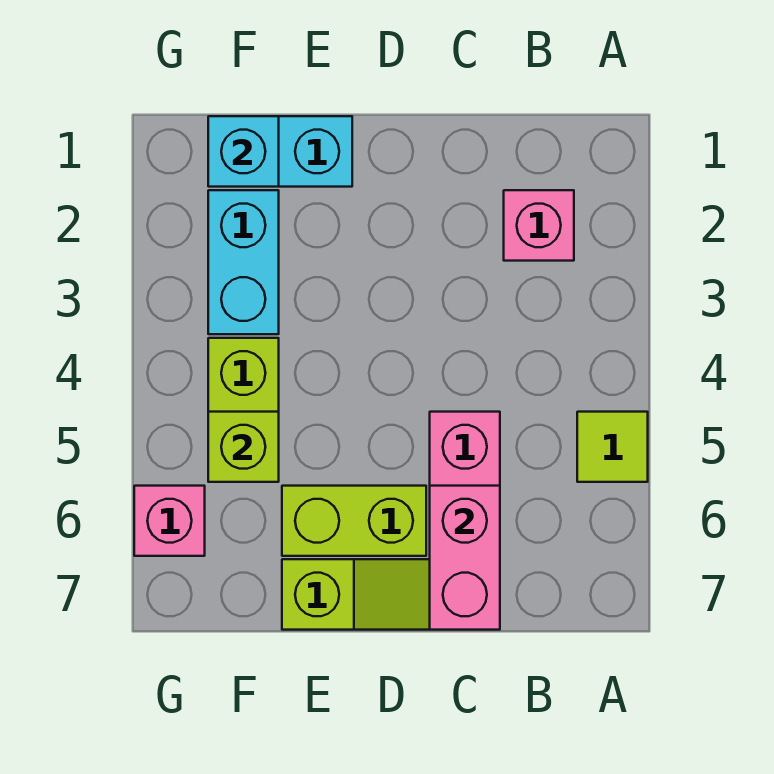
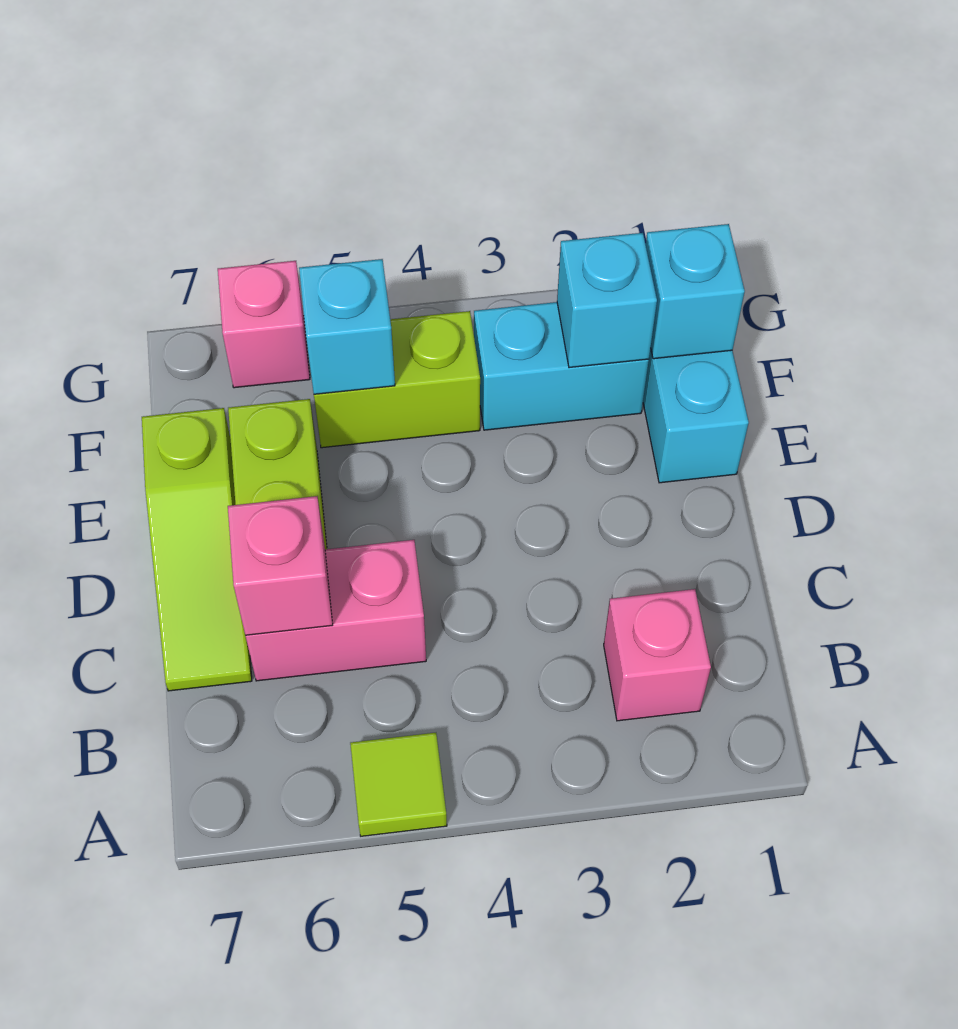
pink brick C6:C7 level 2 -> pink brick C6 level 2
none -> cyan brick F2 level 2
lime brick F5 level 2 -> cyan brick F5 level 2

